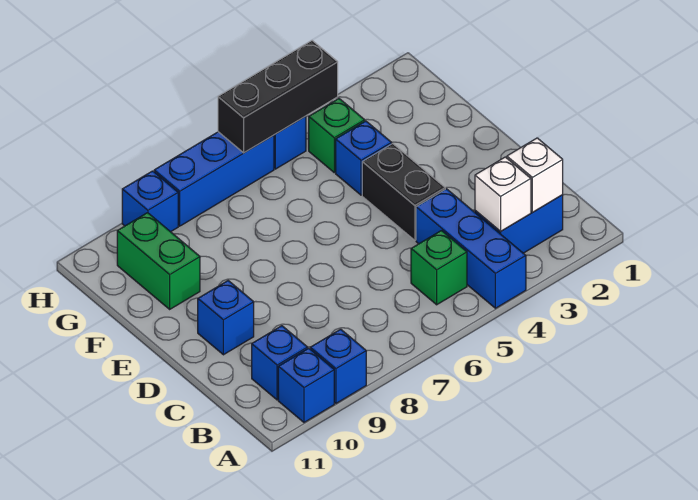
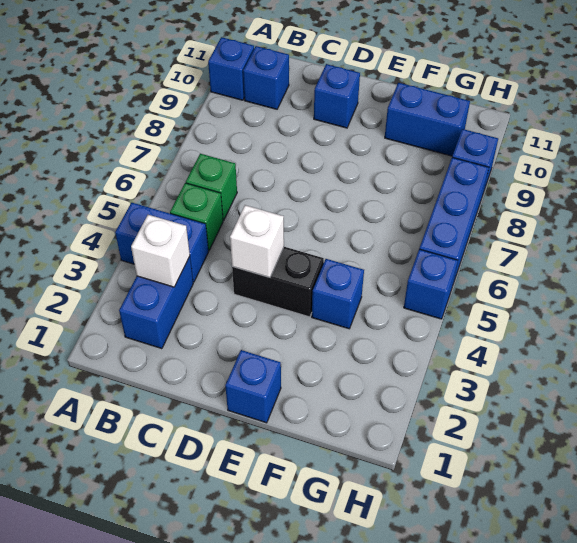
blue brick A4:C4 level 1 -> blue brick A4:B4 level 1
blue brick A9 level 1 -> blue brick E1 level 1
white brick B2 level 2 -> white brick D4 level 2
green brick F10:G10 level 1 -> blue brick F10:G10 level 1
green brick G4 level 1 -> green brick B6 level 1
black brick H4:H6 level 2 -> none

